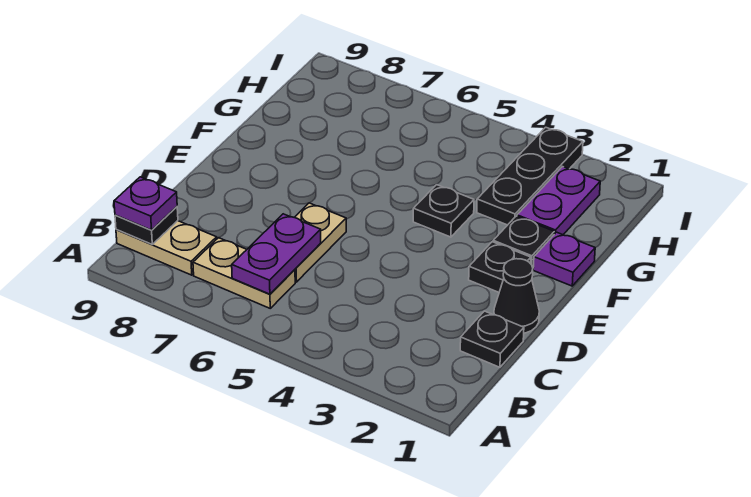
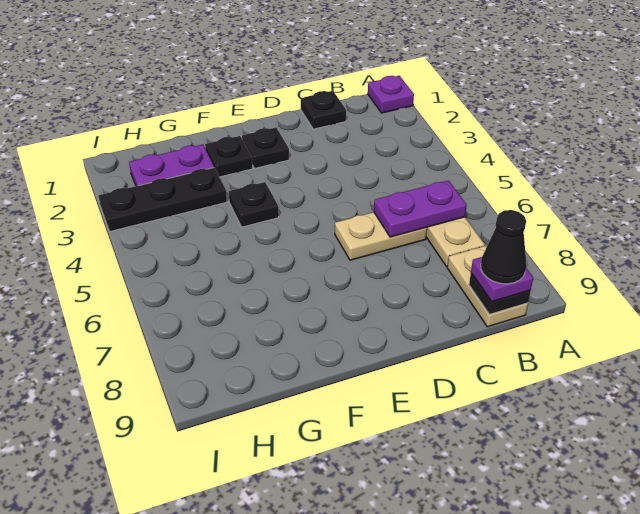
black cone D1 level 1 -> black cone B9 level 4
purple plate F1 level 1 -> purple plate A1 level 1

